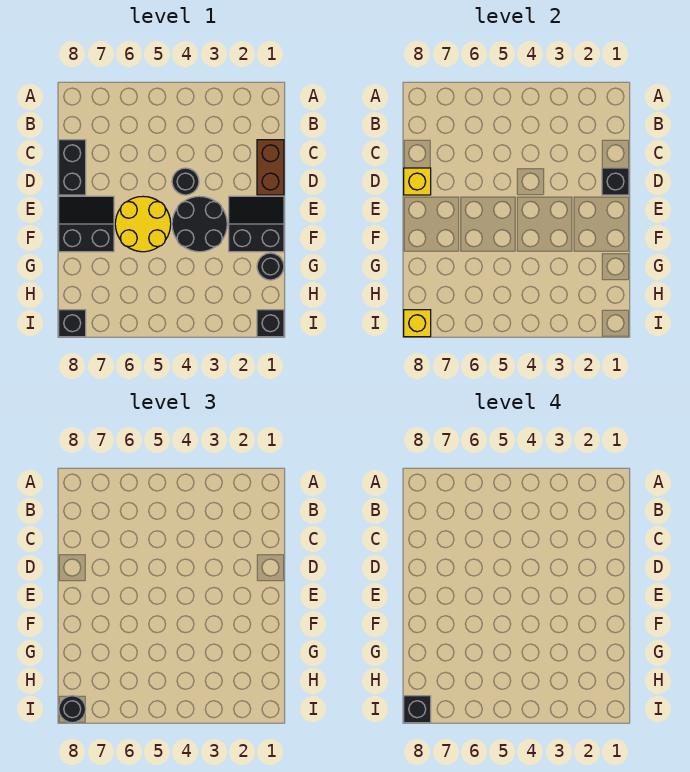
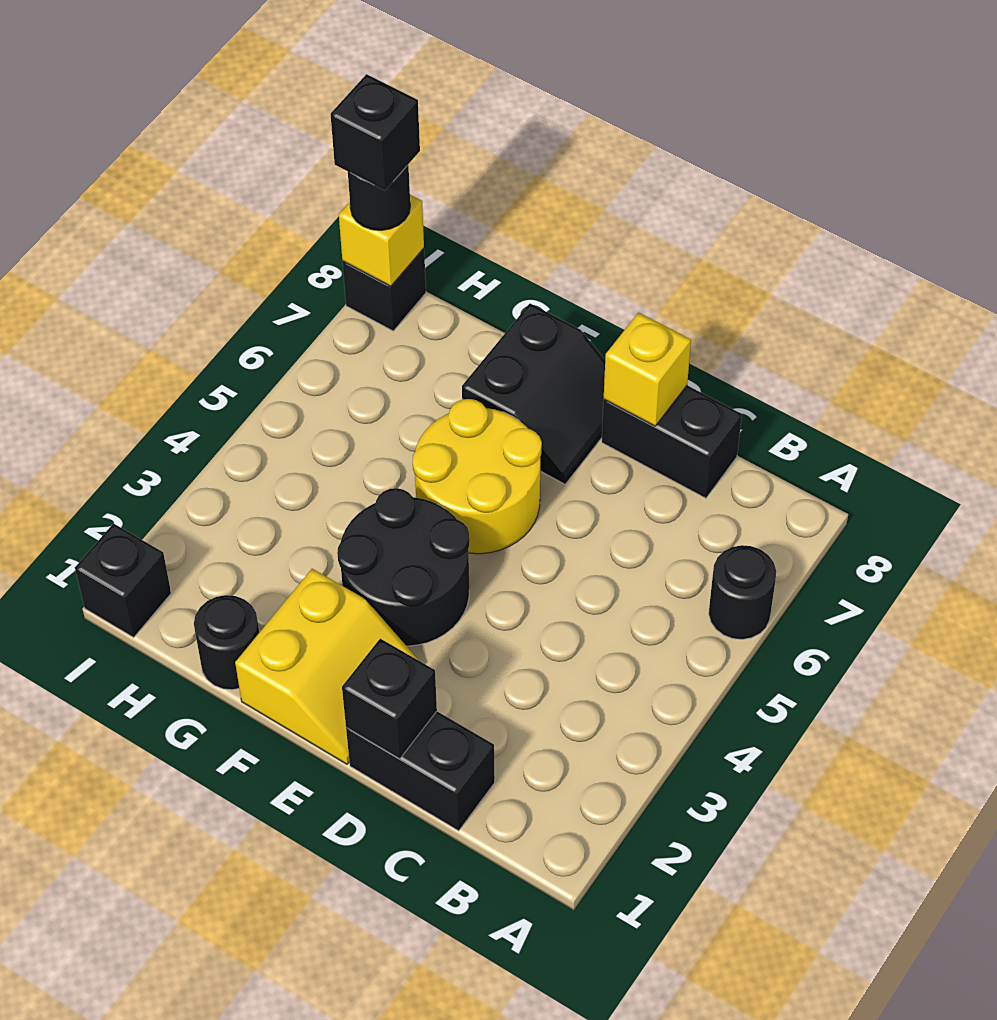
brown brick C1:D1 level 1 -> black brick C1:D1 level 1
black round brick D4 level 1 -> black round brick A6 level 1
black slope E1:F2 level 1 top F -> yellow slope E1:F2 level 1 top F

